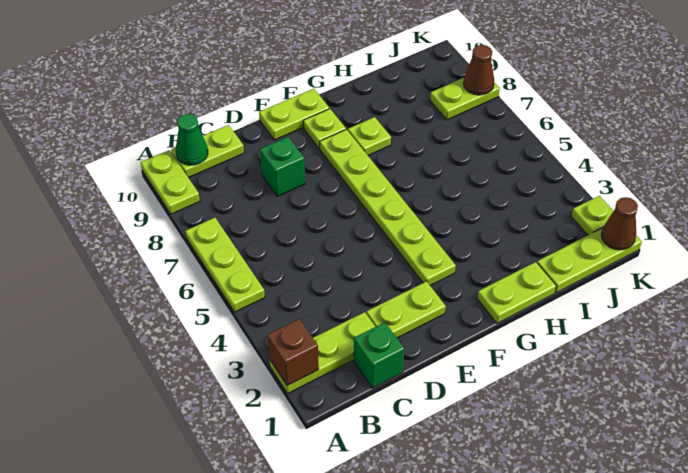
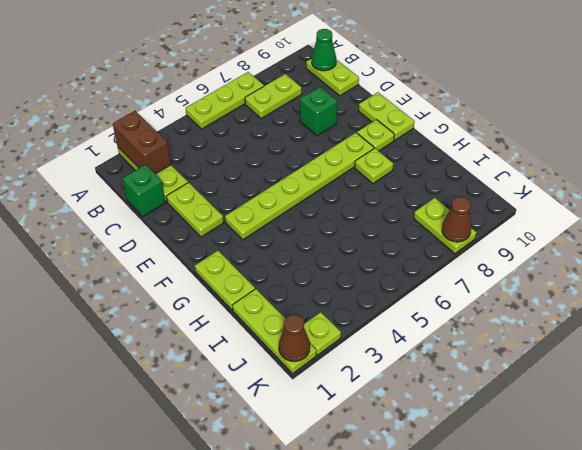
brown brick A2 level 2 -> brown brick A2:B2 level 2
lime plate A9:A10 level 1 -> lime plate B7:B8 level 1

